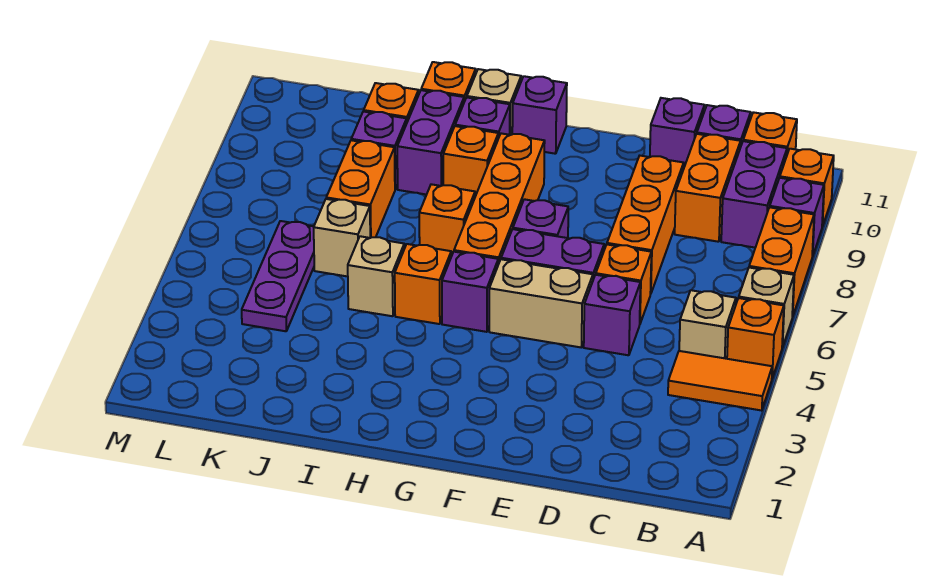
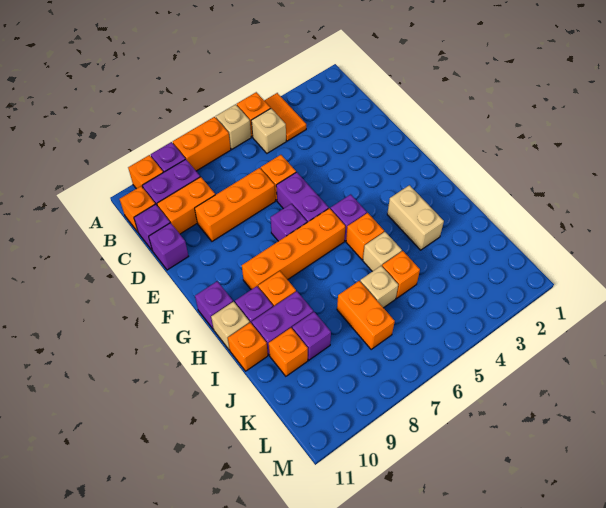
purple brick D5 level 1 -> none
tan brick E5:F5 level 1 -> tan brick H3:I3 level 1
orange brick H7 level 1 -> orange brick J5 level 1
orange brick J7:J8 level 1 -> orange brick J7:K7 level 1
purple plate K4:K6 level 1 -> none

